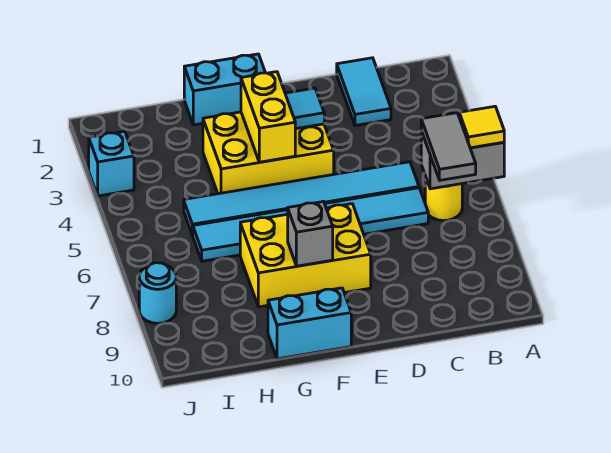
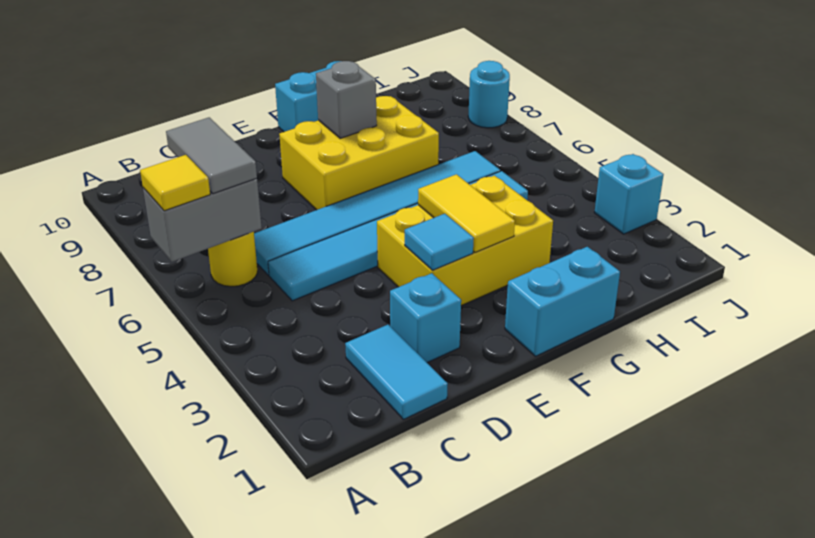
none -> cyan brick D2 level 1
yellow brick F3:F4 level 2 -> yellow tile F3:F4 level 2

